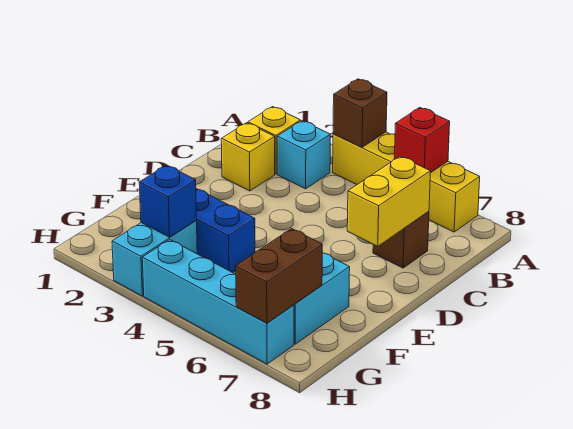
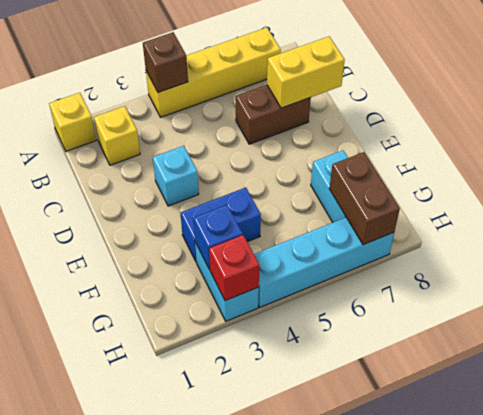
red brick A6 level 2 -> red brick H3 level 2
cyan brick B3 level 1 -> cyan brick D3 level 1
yellow brick C2 level 1 -> yellow brick A1 level 1
brown brick C7 level 1 -> brown brick C6:C7 level 1
yellow brick C7:D7 level 2 -> yellow brick C7:C8 level 2

